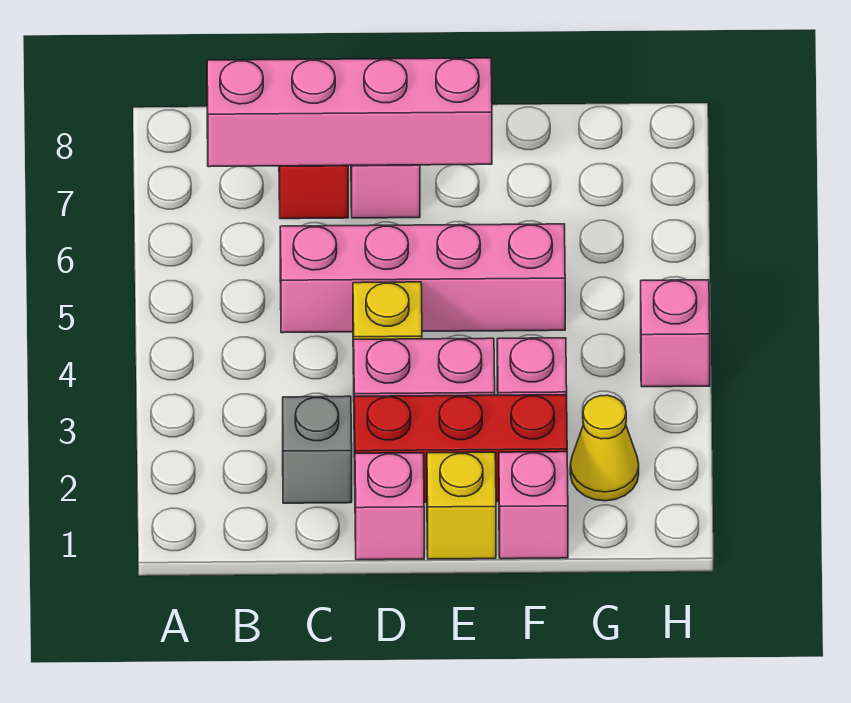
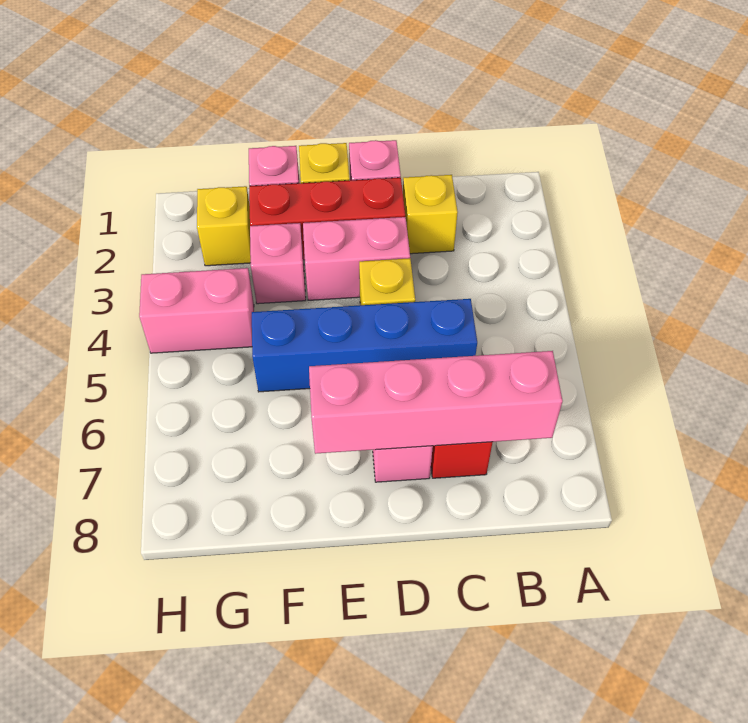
grey brick C2 level 1 -> yellow brick C2 level 1
pink brick C5:F5 level 1 -> blue brick C5:F5 level 1
yellow cone G2 level 1 -> yellow brick G2 level 1
pink brick H4 level 1 -> pink brick G4:H4 level 1

